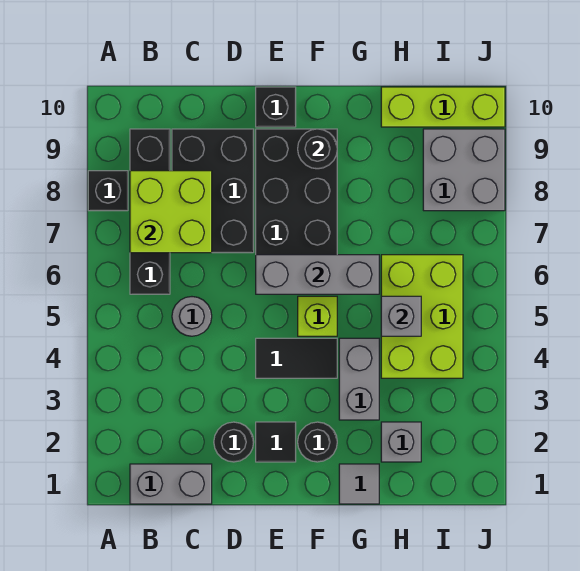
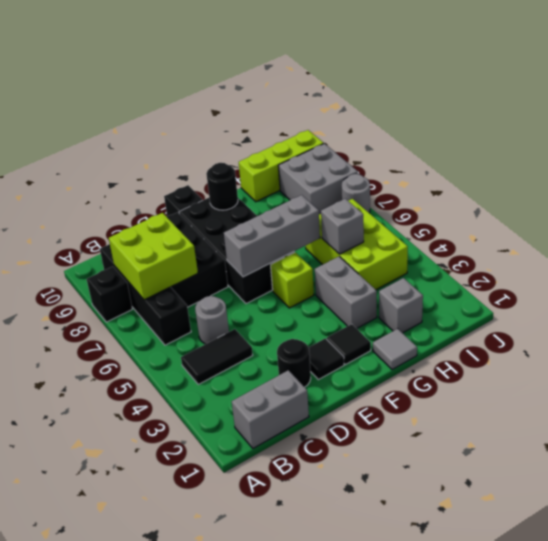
black tile E4:F4 level 1 -> black tile B4:C4 level 1
black round brick F2 level 1 -> black tile F2 level 1
none -> grey round brick J7 level 1

